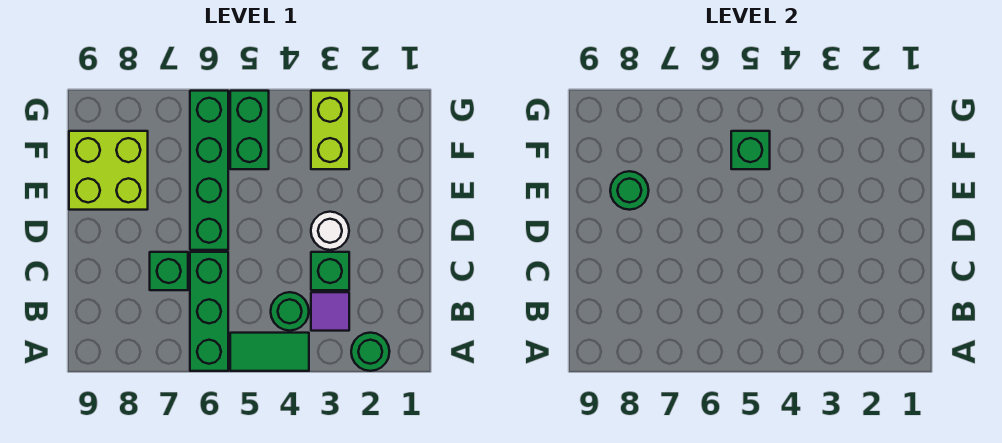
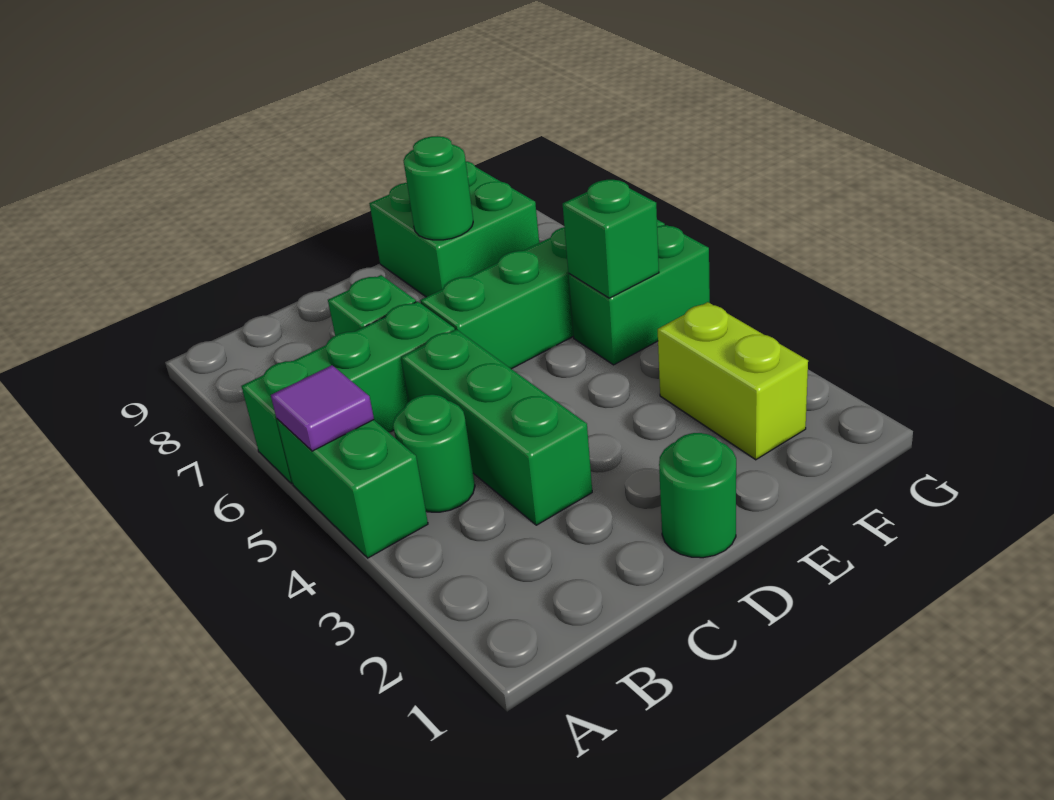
green round brick A2 level 1 -> green round brick D1 level 1
green tile A4:A5 level 1 -> green brick A4:A5 level 1
purple tile B3 level 1 -> purple tile A5 level 2
green brick C3 level 1 -> green brick C3:C5 level 1
white round brick D3 level 1 -> none
lime brick E8:F9 level 1 -> green brick E8:F9 level 1
lime brick F3:G3 level 1 -> lime brick F2:F3 level 1

